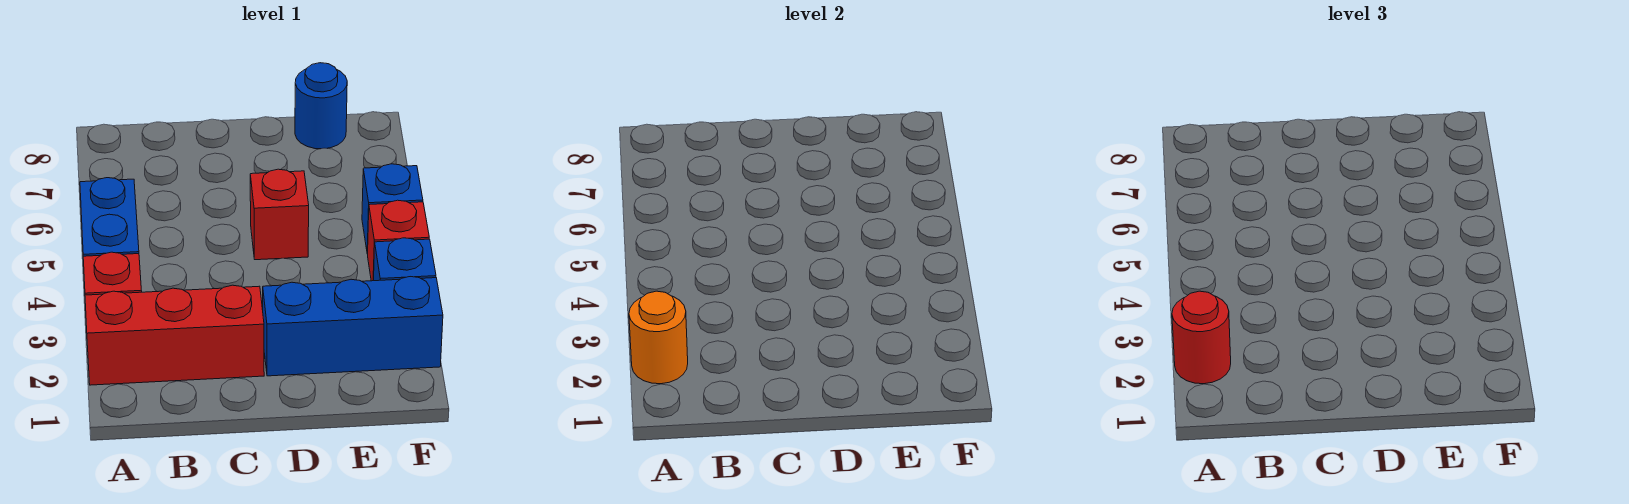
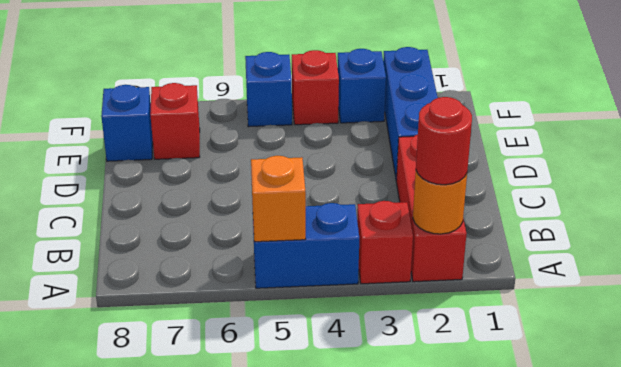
none -> orange brick A5 level 2
red brick D5 level 1 -> red brick E7 level 1
blue round brick E8 level 1 -> blue brick E8 level 1

